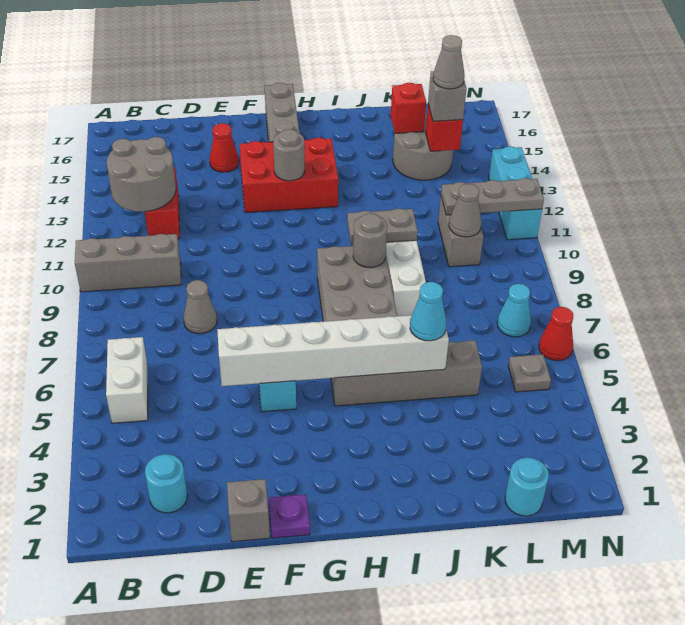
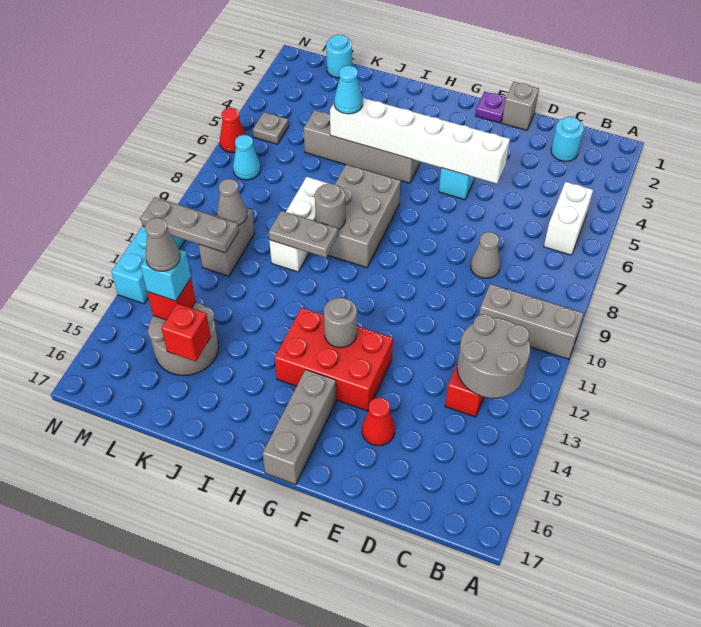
grey brick L14 level 3 -> cyan brick L14 level 3

